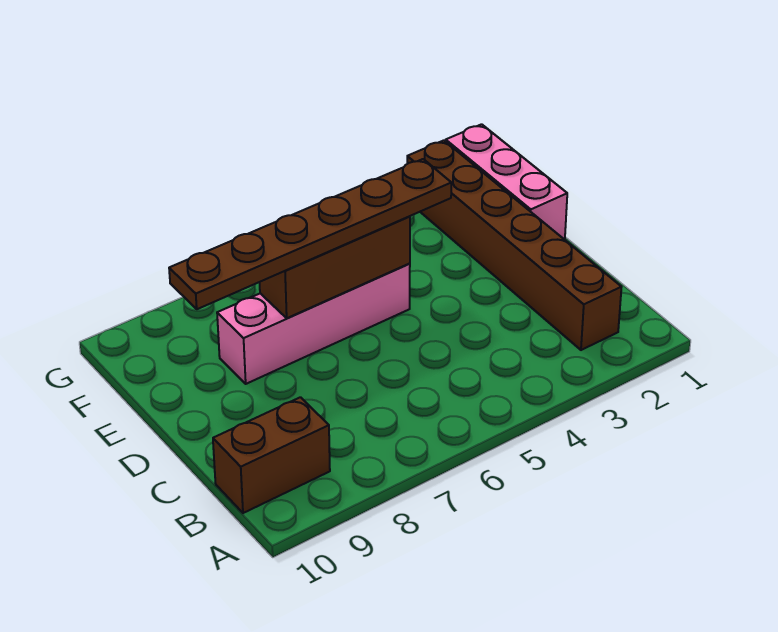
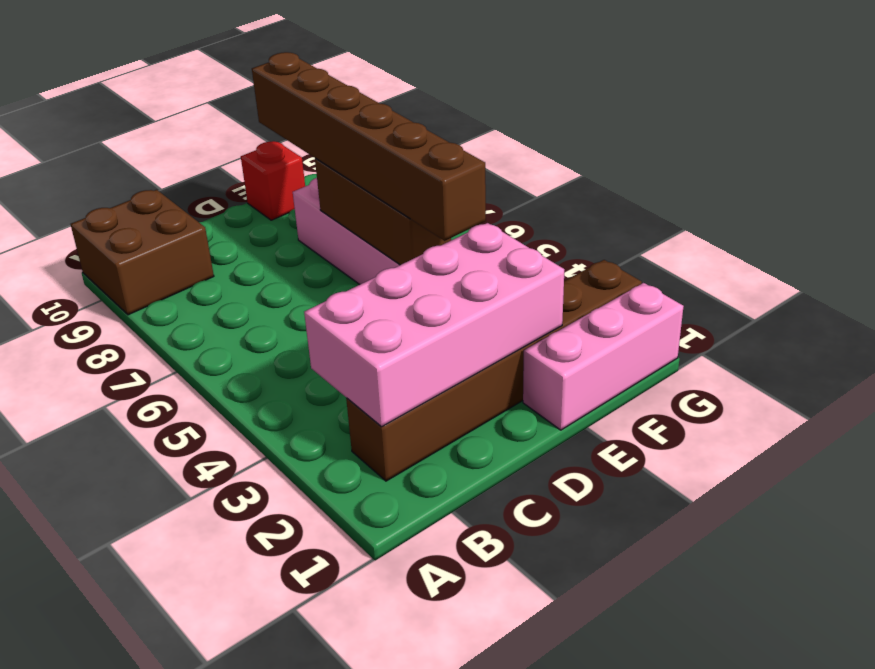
none -> pink brick B2:E3 level 2
brown brick B9:B10 level 1 -> brown brick A9:B10 level 1
brown plate E4:E9 level 3 -> brown brick E4:E9 level 3
none -> red brick E10 level 1

